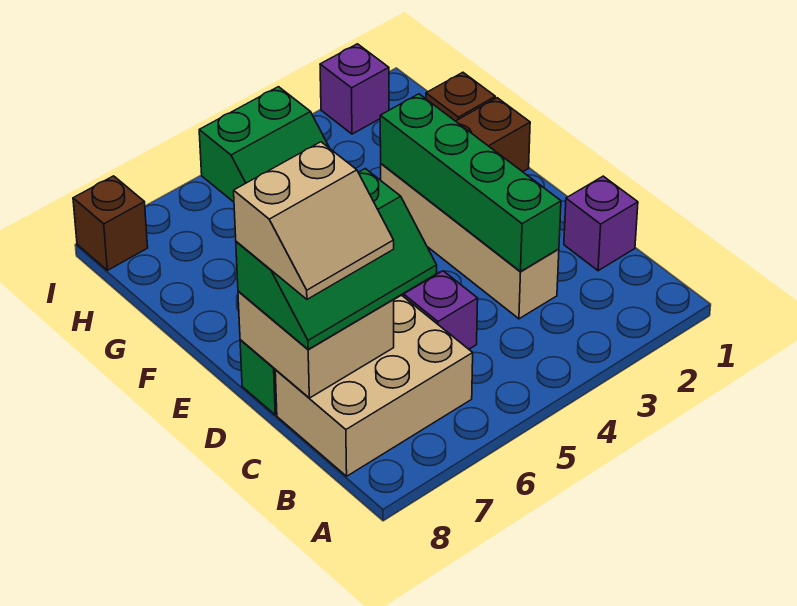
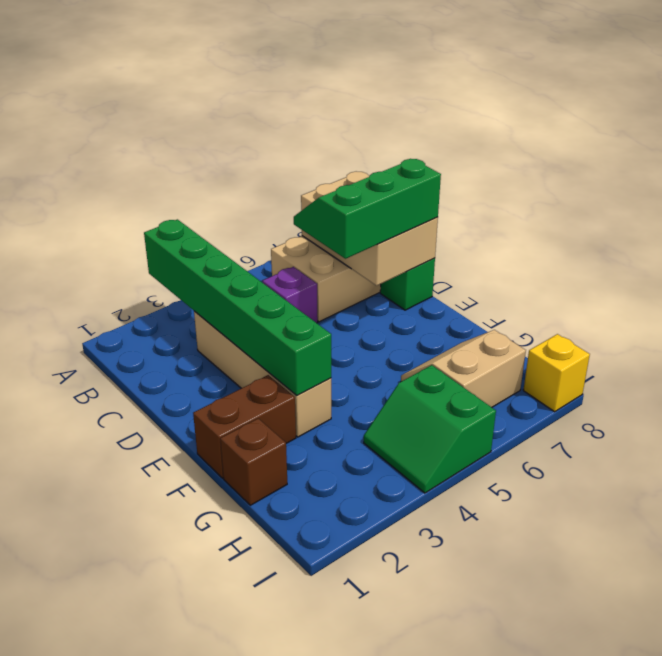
purple brick C1 level 1 -> none
green brick C3:F3 level 2 -> green brick A3:F3 level 2
tan brick C7:D8 level 2 -> tan brick B7:D8 level 2
tan slope C7:D8 level 4 top D -> tan slope G6:H7 level 1 top H
green slope H4:I5 level 1 top I -> green slope H4:I5 level 1 top 5
purple brick I2 level 1 -> none
brown brick I8 level 1 -> yellow brick I8 level 1

